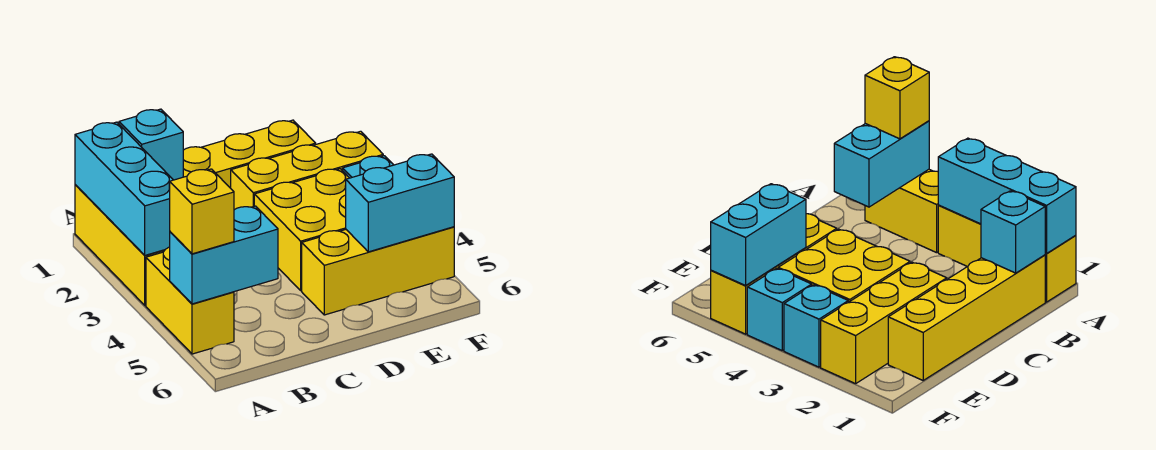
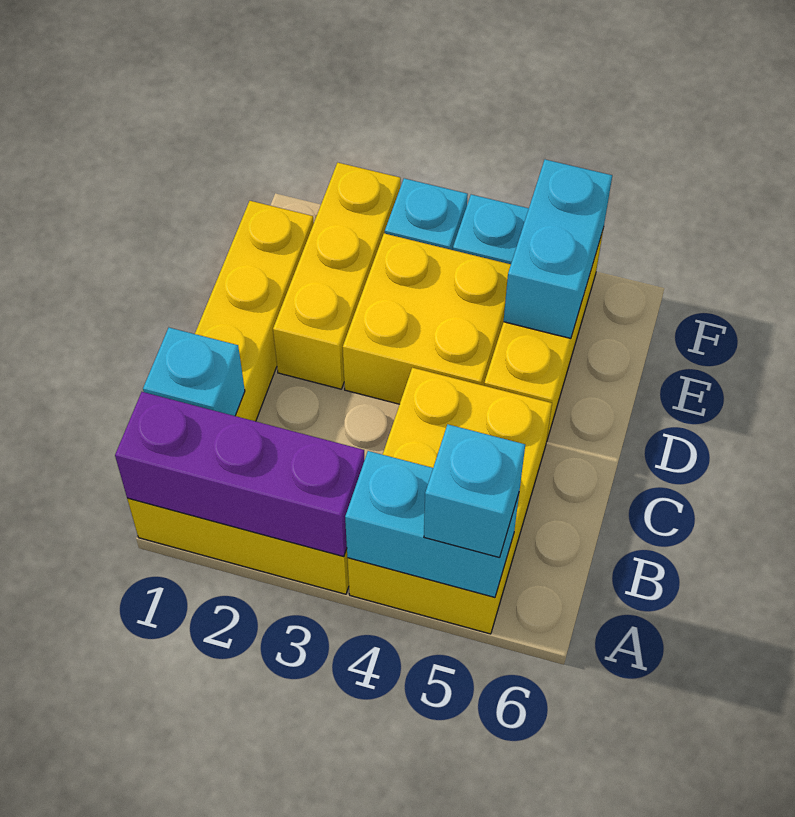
cyan brick A1:A3 level 2 -> purple brick A1:A3 level 2
yellow brick A4:A5 level 1 -> yellow brick A4:C5 level 1
cyan brick A5:B5 level 2 -> cyan brick A4:A5 level 2
yellow brick A5 level 3 -> cyan brick A5 level 3

